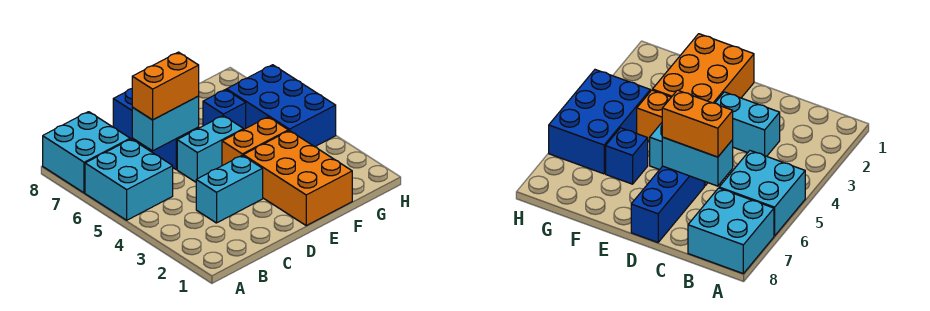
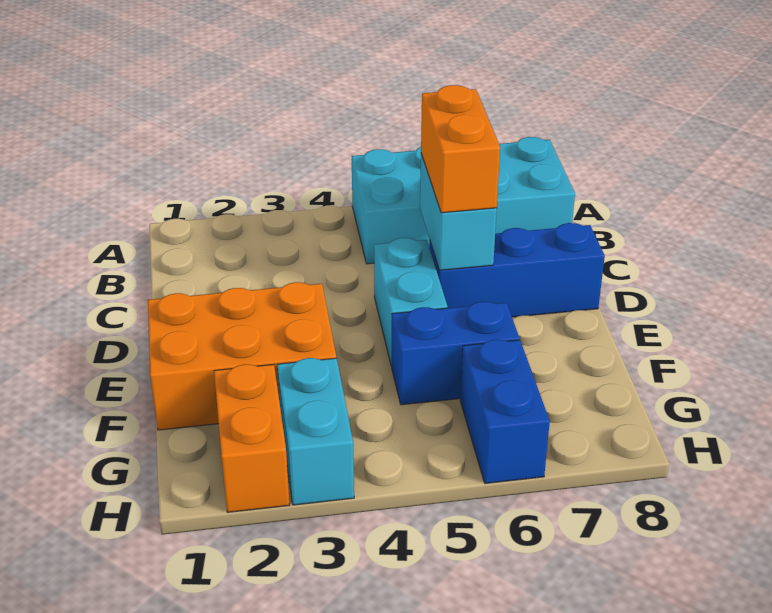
cyan brick C3:D3 level 1 -> cyan brick G3:H3 level 1
orange brick E4:F4 level 1 -> orange brick G2:H2 level 1
blue brick F6 level 1 -> blue brick F5:F6 level 1
blue brick G4:H6 level 1 -> blue brick G6:H6 level 1

